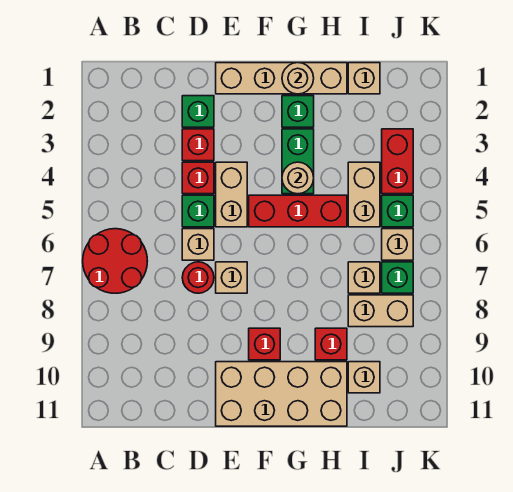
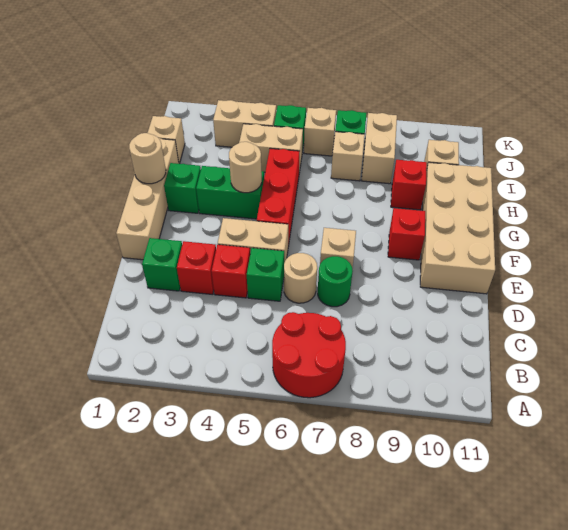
tan brick D6 level 1 -> tan round brick D6 level 1
red round brick D7 level 1 -> green round brick D7 level 1
red brick J3:J4 level 1 -> tan brick J3:J4 level 1

